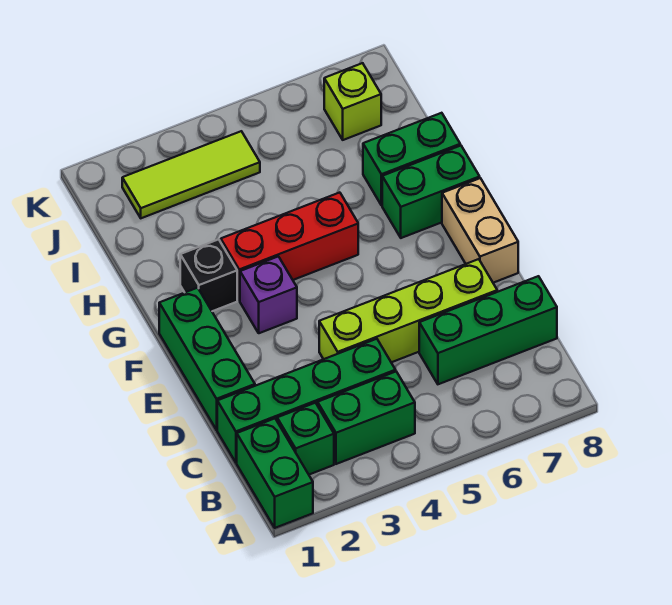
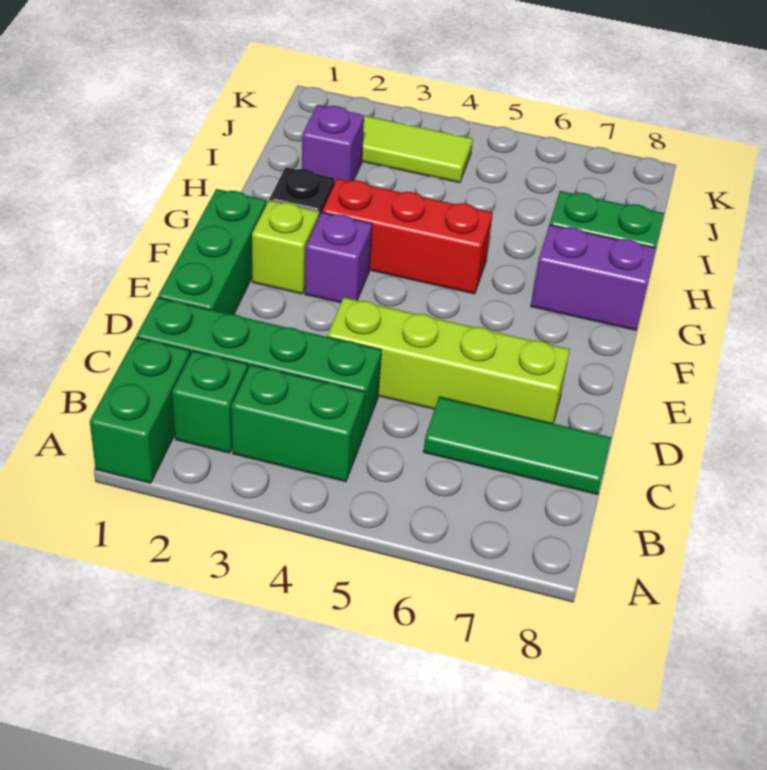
green brick C6:C8 level 1 -> green tile C6:C8 level 1
tan brick E8:F8 level 1 -> none
green brick G7:G8 level 1 -> purple brick G7:G8 level 1
none -> purple brick I2 level 1
lime brick J7 level 1 -> lime brick F2 level 1

